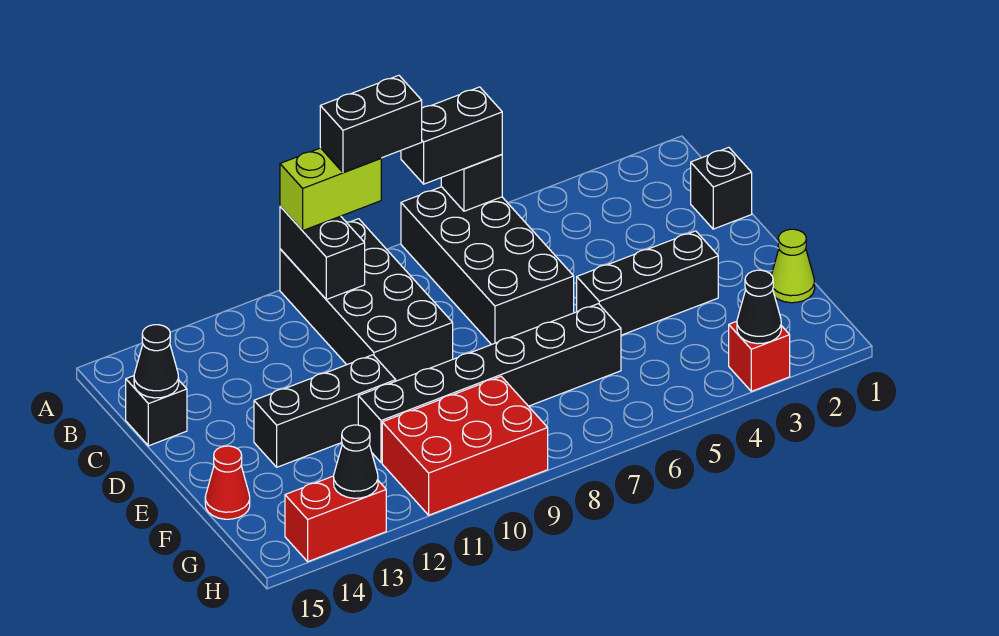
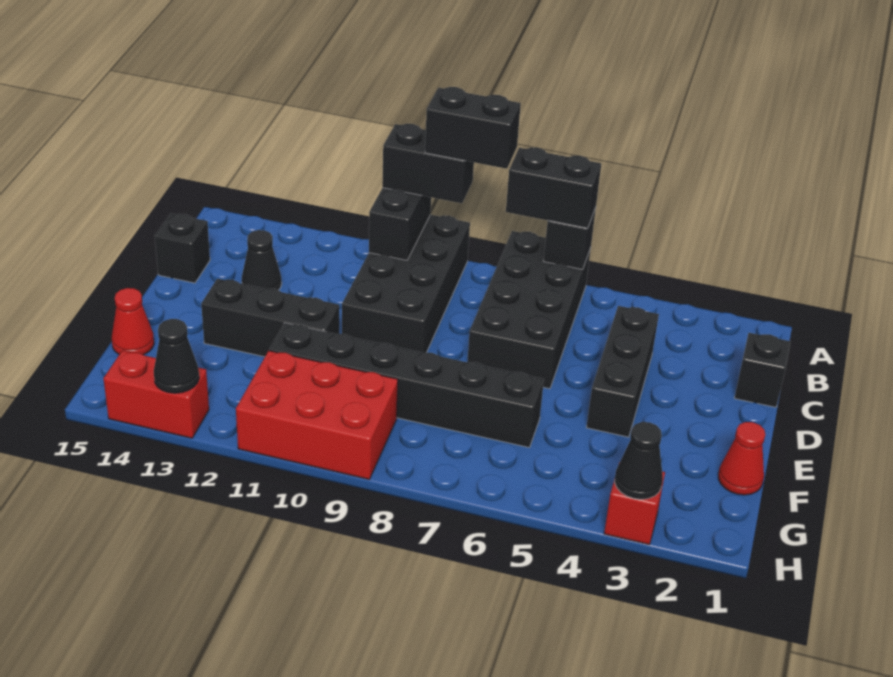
lime brick A9:A10 level 3 -> black brick A9:A10 level 3
black cone C15 level 2 -> black cone C13 level 1
black brick E3:E5 level 1 -> black brick C4:E4 level 1
lime cone F1 level 1 -> red cone F1 level 1

